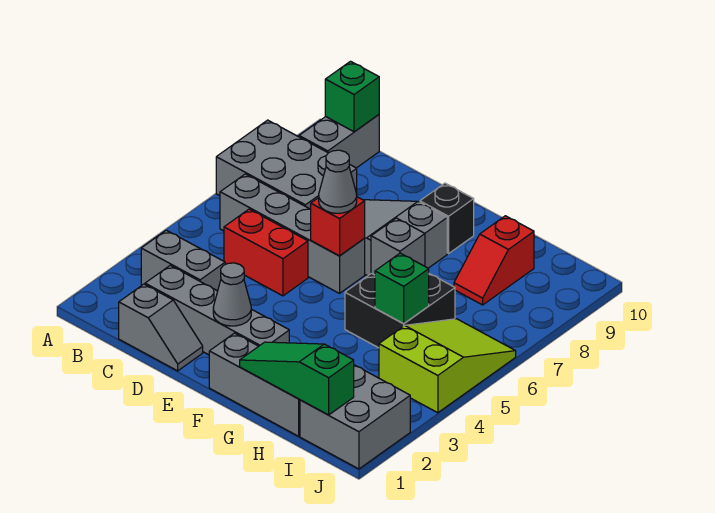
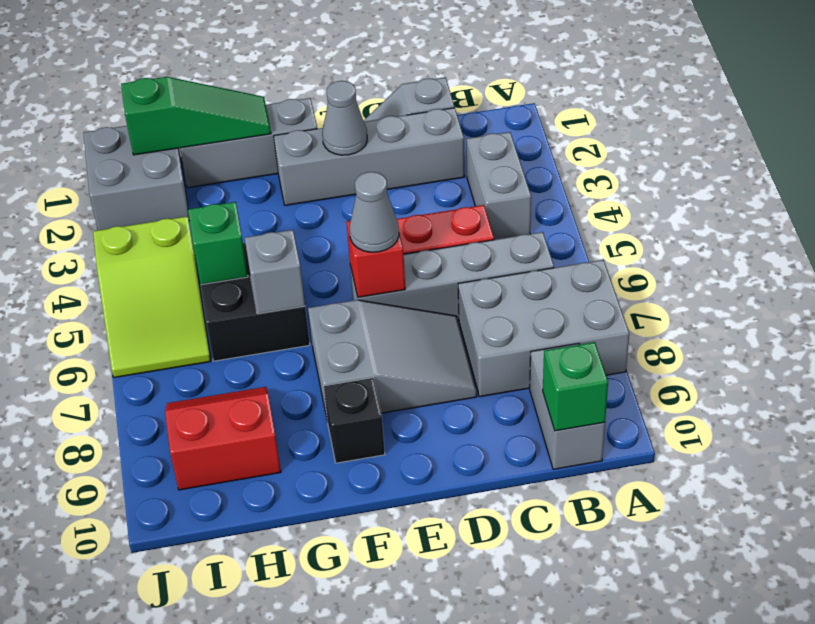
grey brick B3:C3 level 1 -> grey brick B3:B4 level 1
red slope H8:H9 level 1 top 9 -> red slope H8:I9 level 1 top 9

